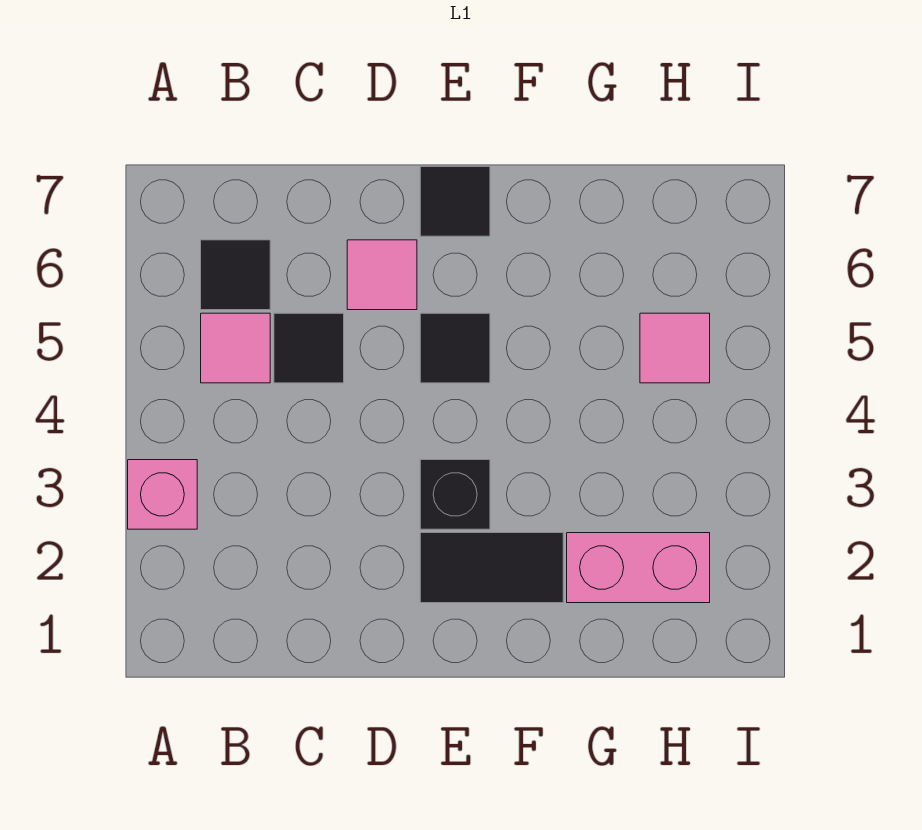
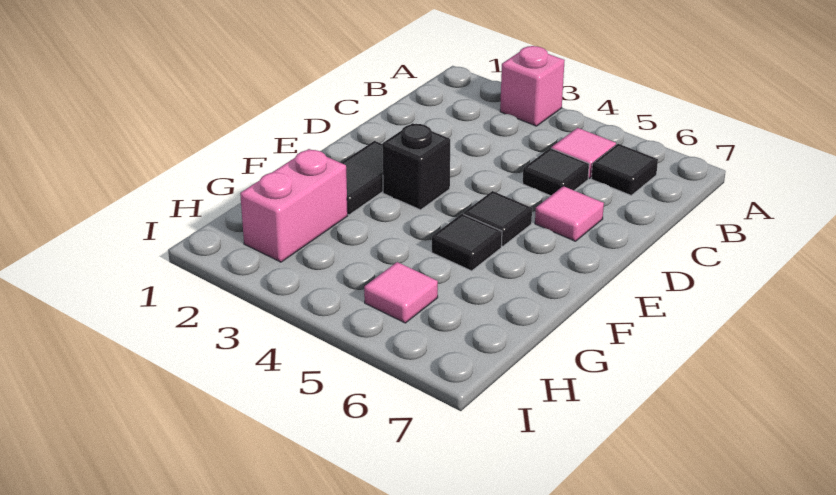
black tile E7 level 1 -> black tile F5 level 1

